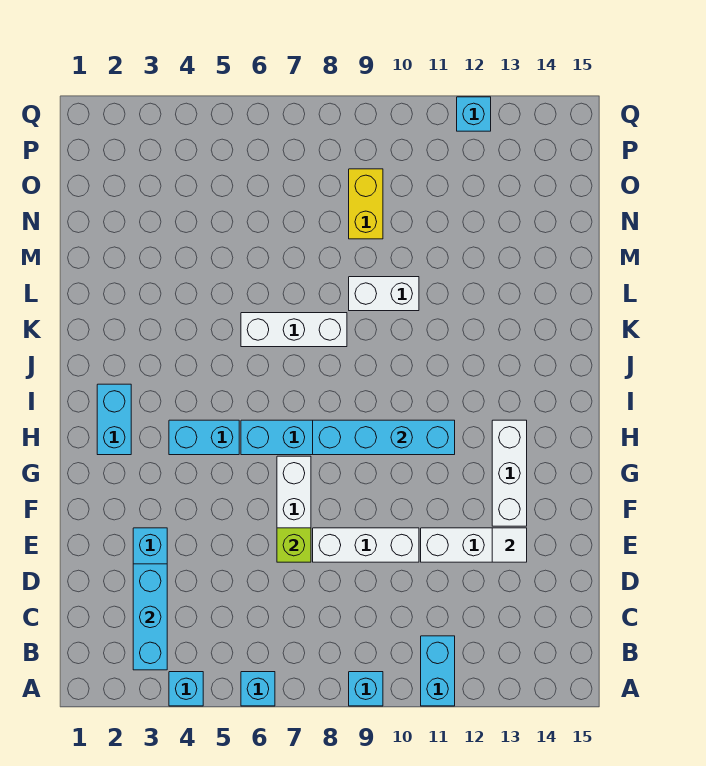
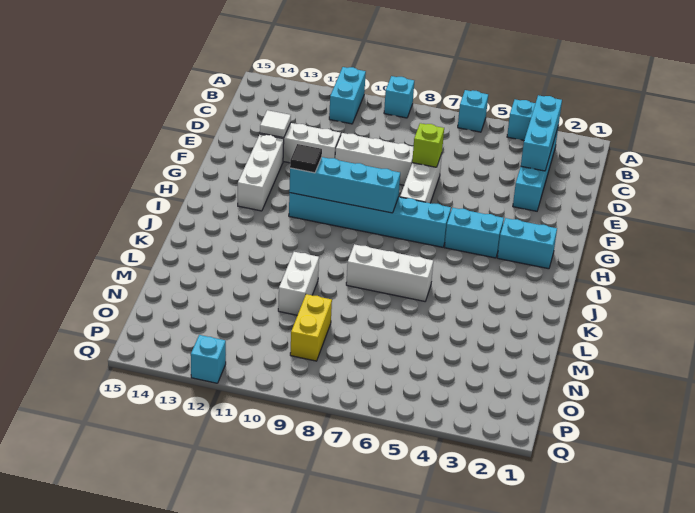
cyan brick H2:I2 level 1 -> cyan brick H2:H3 level 1
none -> black tile H11 level 3
white brick L9:L10 level 1 -> white brick L10:M10 level 1

